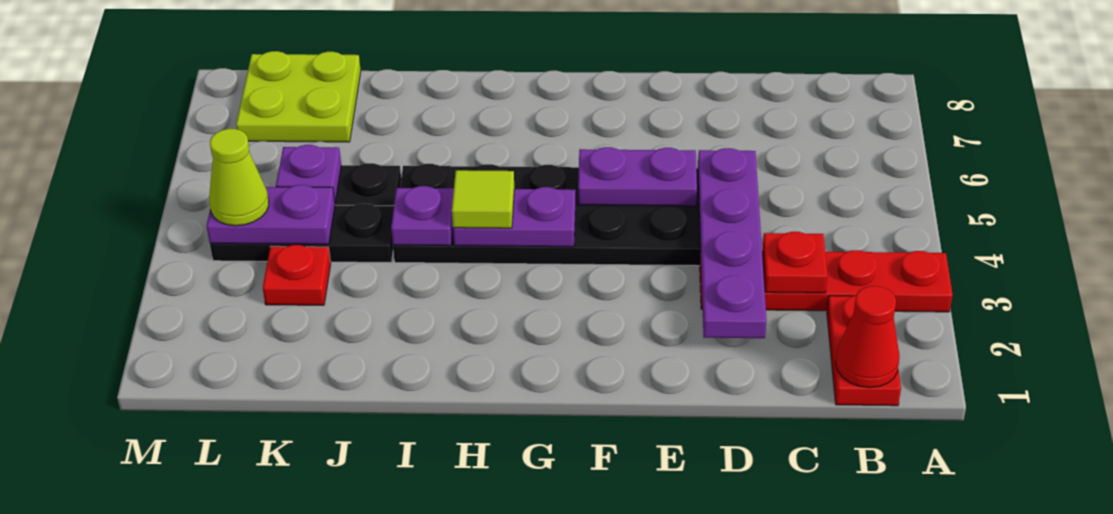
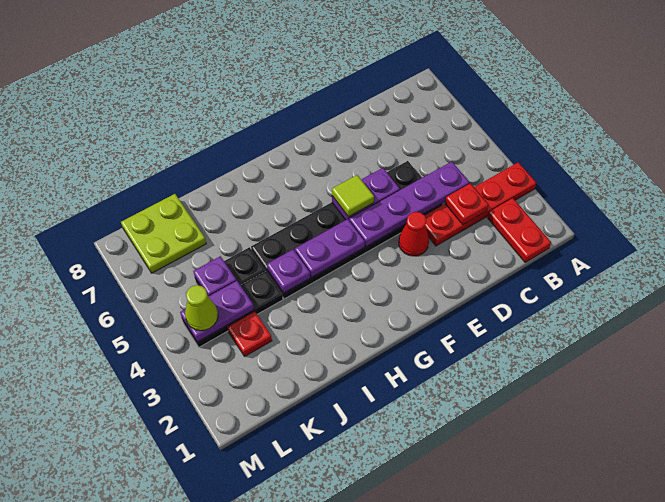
red cone B1 level 2 -> red cone E3 level 1
purple plate D2:D5 level 2 -> purple plate C4:F4 level 2
lime tile H4 level 3 -> lime tile F5 level 3

